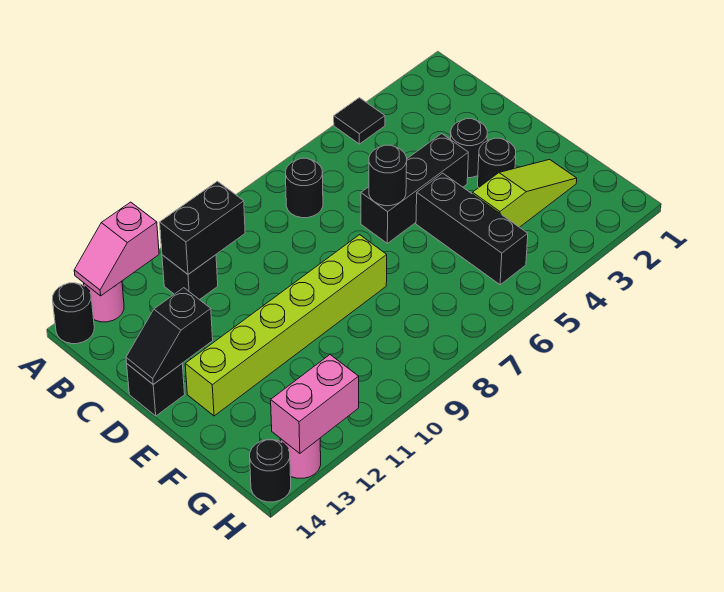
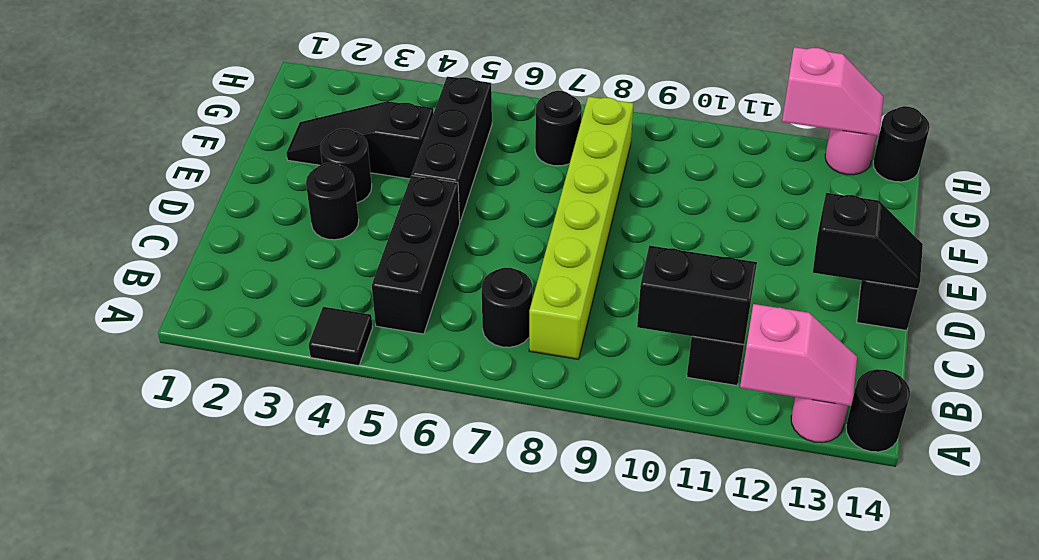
black brick D4:D6 level 1 -> black brick B5:D5 level 1
black round brick D6 level 2 -> black round brick G7 level 1
lime brick E8:E13 level 1 -> lime brick B8:G8 level 1
lime slope F2:F4 level 1 top 4 -> black slope F2:F4 level 1 top 4
pink brick H12:H13 level 2 -> pink slope H12:H13 level 2 top 12

